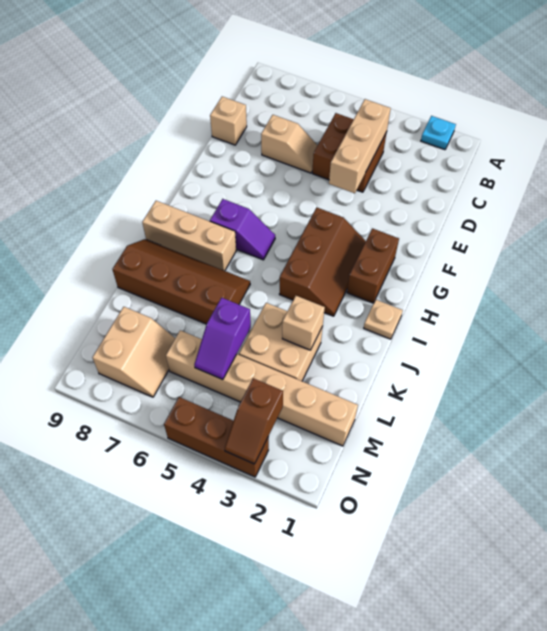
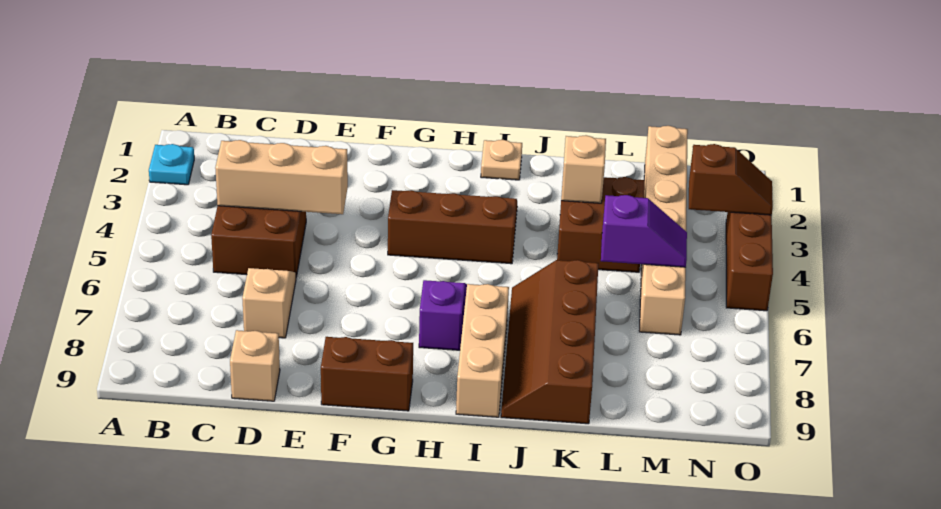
brown brick G2:H2 level 1 -> brown brick F9:G9 level 1
tan brick K3:L4 level 1 -> brown brick K3:L4 level 1
tan slope M7:N8 level 1 top 8 -> none

